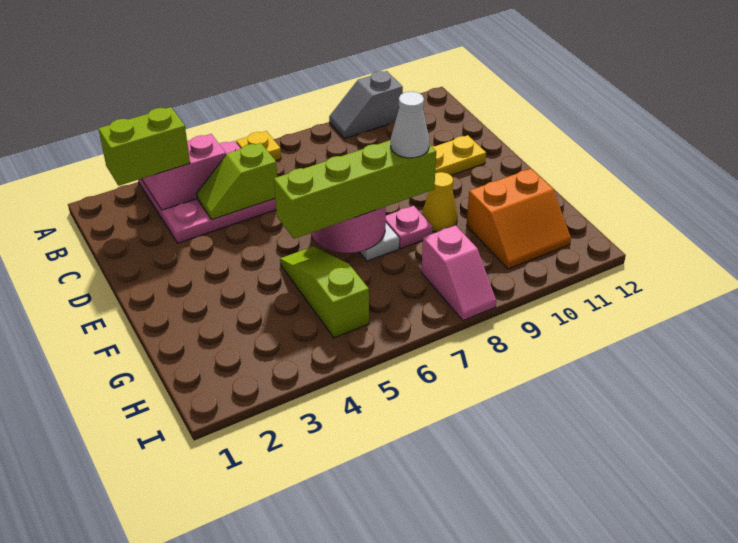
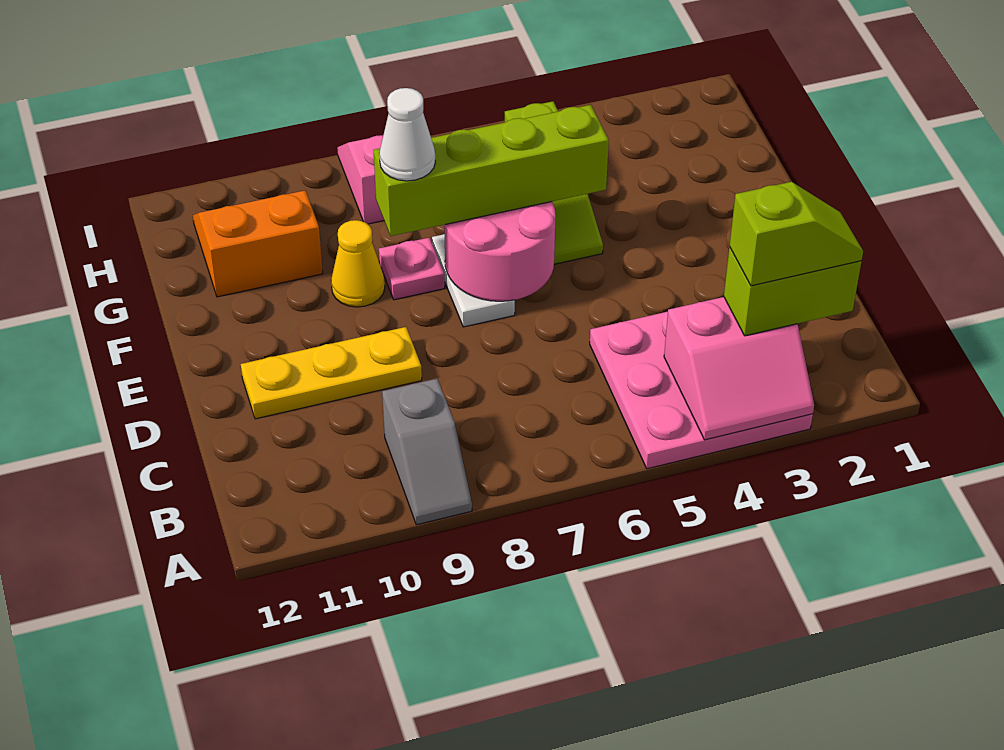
yellow plate A6 level 1 -> none
grey slope A9:A10 level 1 top 10 -> grey slope A9:B9 level 1 top B
lime slope C4:C5 level 2 top 5 -> lime slope B2:B3 level 4 top 3

